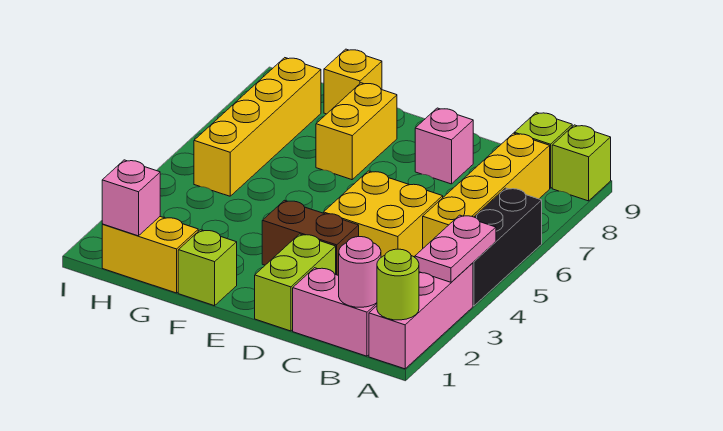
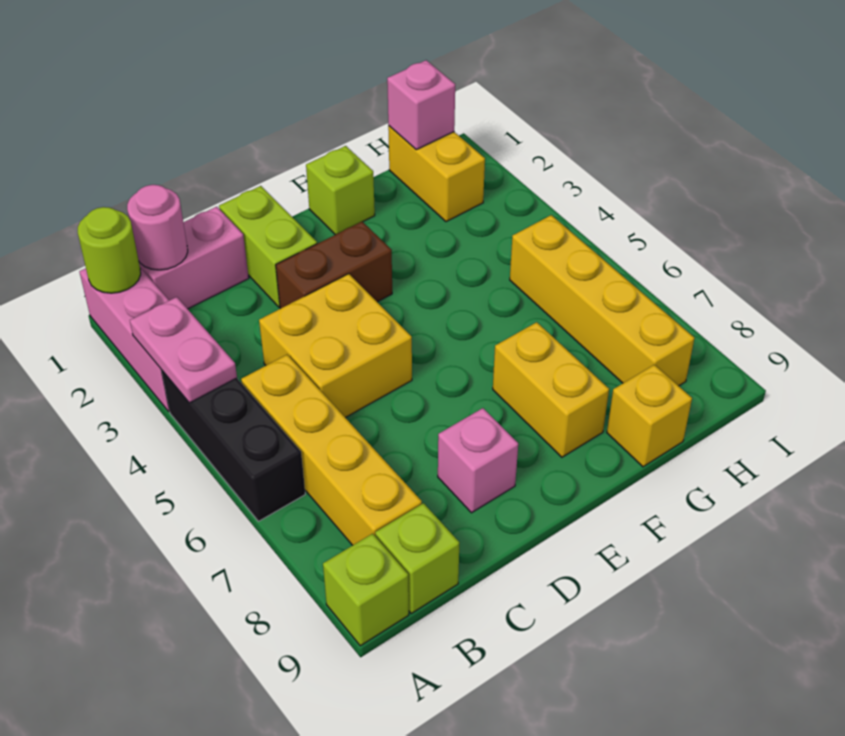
yellow brick G1:H1 level 1 -> yellow brick H1:H2 level 1

